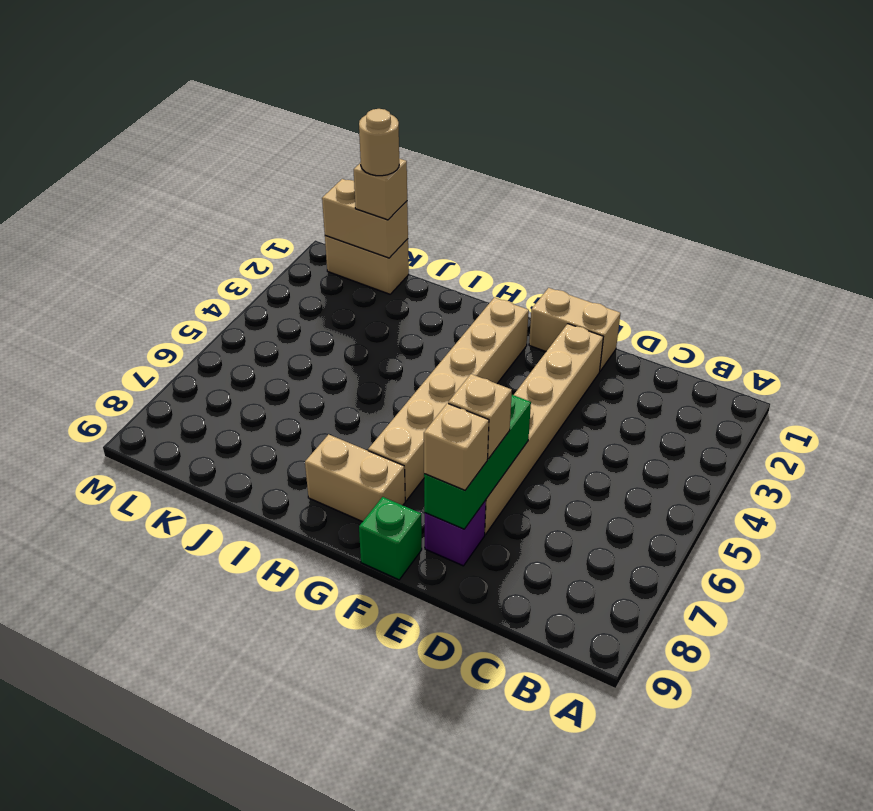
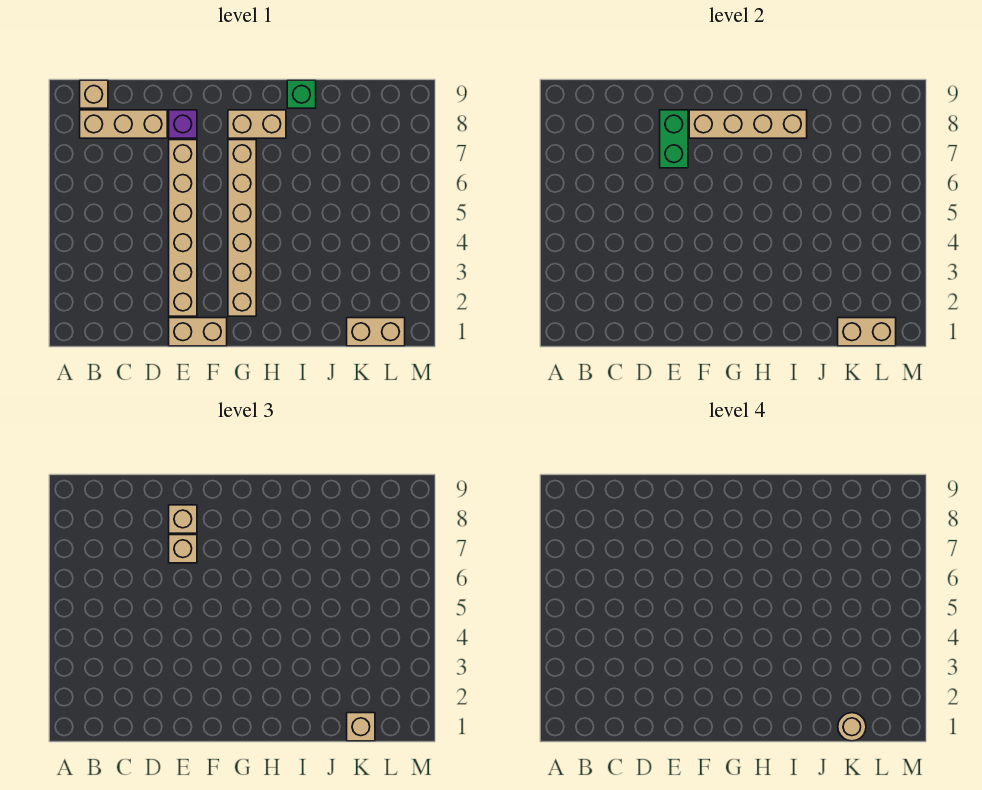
none -> tan brick B8:D8 level 1
none -> tan brick B9 level 1
green brick E6:E8 level 2 -> green brick E7:E8 level 2
none -> tan brick F8:I8 level 2
green brick F9 level 1 -> green brick I9 level 1

